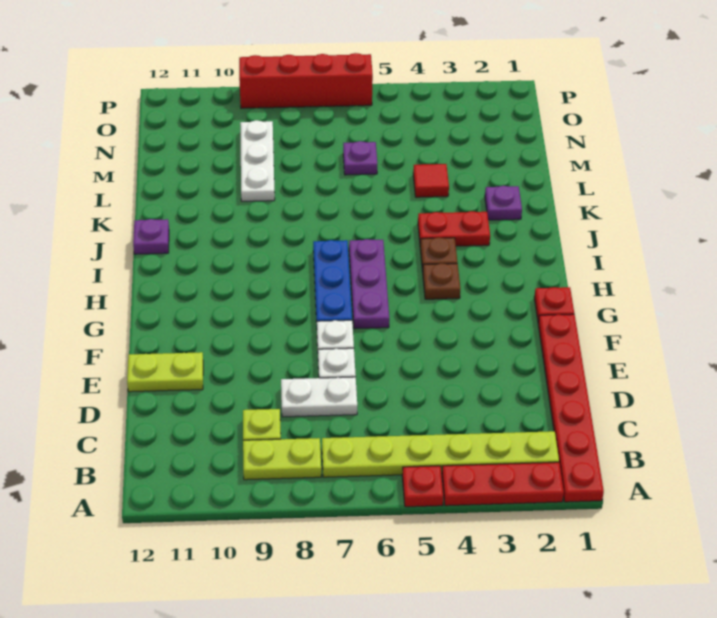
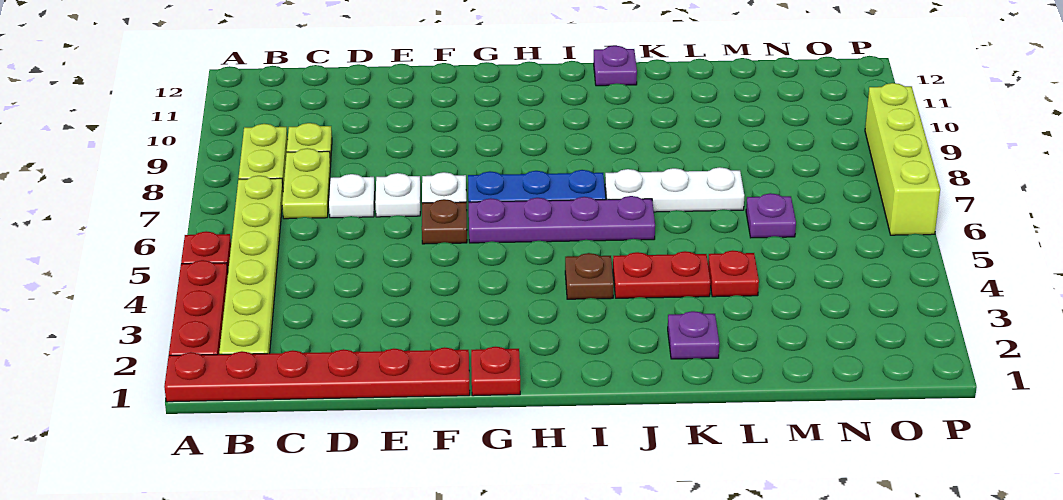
white plate D7:D8 level 1 -> white plate D7 level 1
lime plate E11:E12 level 1 -> lime plate C7:C8 level 1
purple plate G6:I6 level 1 -> purple plate G6:J6 level 1
brown plate H4 level 1 -> brown plate F6 level 1
red plate J3:J4 level 1 -> red plate J4:K4 level 1
red tile L4 level 1 -> red plate L4 level 1
white plate L9:N9 level 1 -> white plate J7:L7 level 1
red brick P6:P9 level 1 -> lime brick P6:P9 level 1

